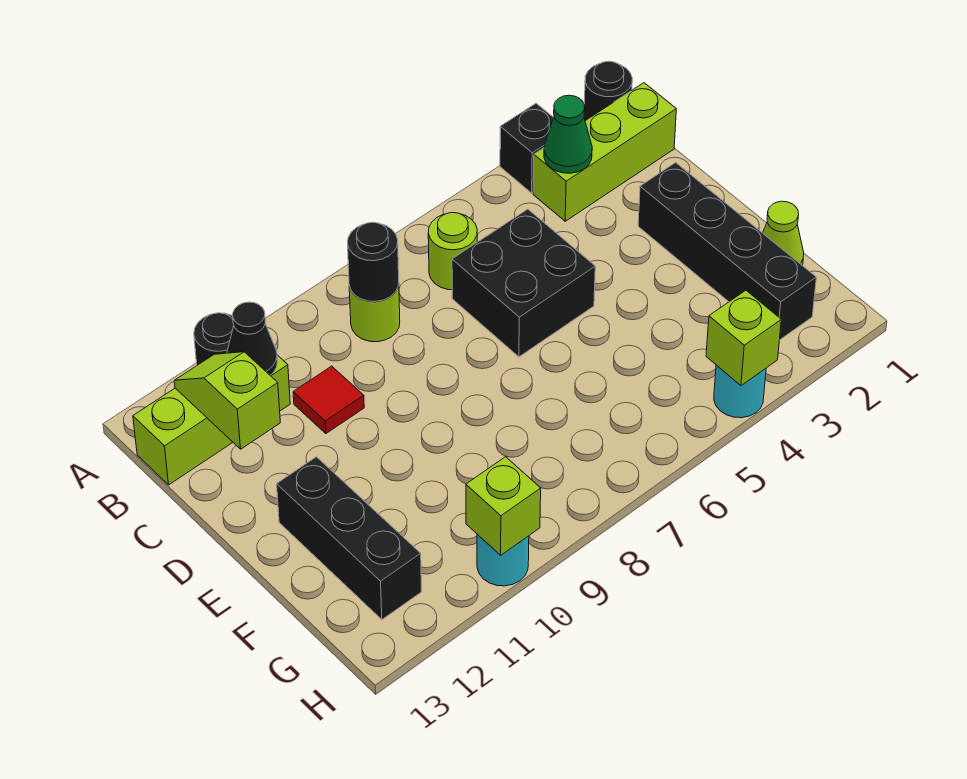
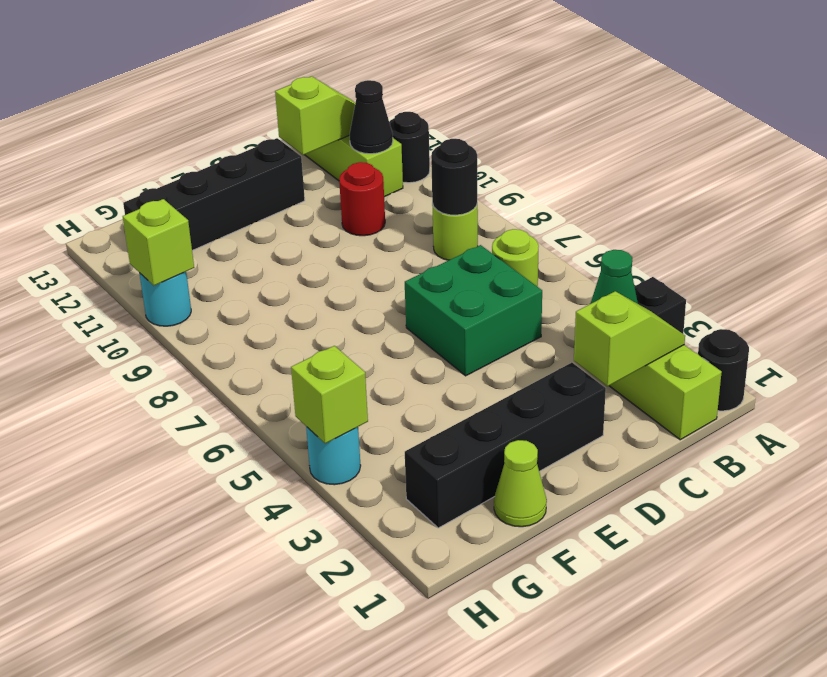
none -> lime slope B2:C2 level 2 top C
black brick C5:D6 level 1 -> green brick C5:D6 level 1
red tile C10 level 1 -> red round brick C10 level 1
black brick E12:G12 level 1 -> black brick D12:G12 level 1

